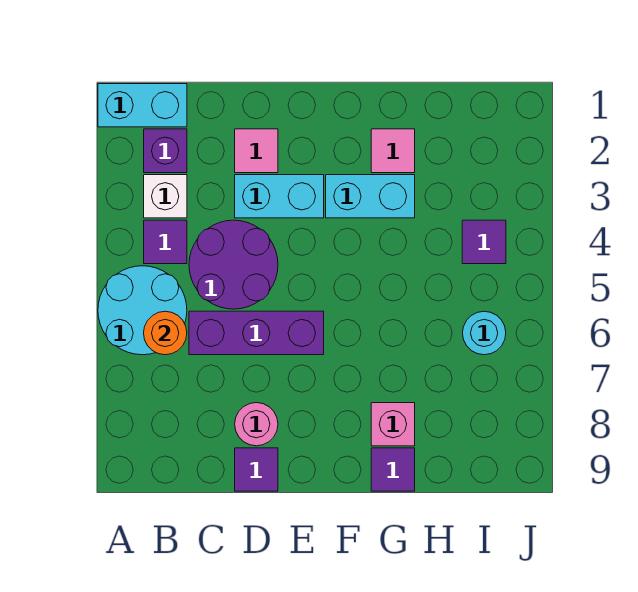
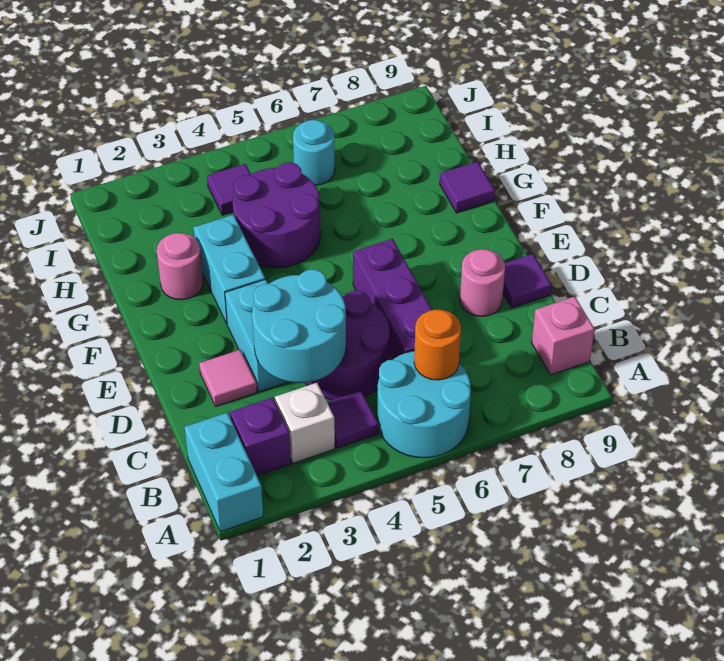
none -> cyan round brick C3:D4 level 2
pink tile G2 level 1 -> pink round brick G2 level 1
none -> purple round brick G4:H5 level 1
pink brick G8 level 1 -> pink brick B9 level 1

